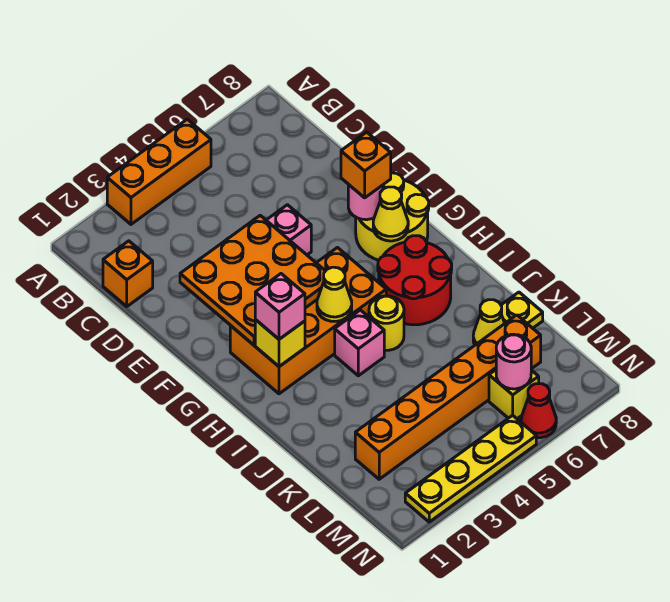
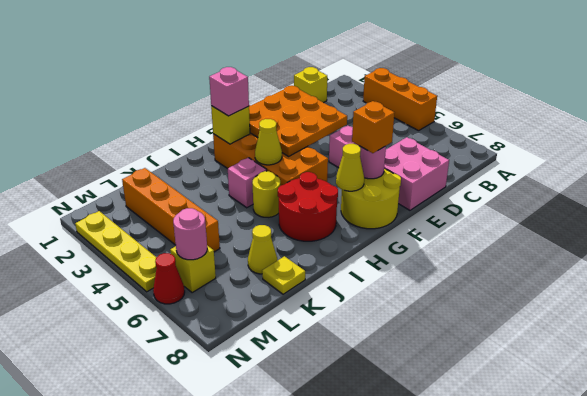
orange brick C1 level 1 -> yellow brick C1 level 1
none -> pink brick D7:E8 level 1
orange brick L2:L7 level 1 -> orange brick L2:L5 level 1

